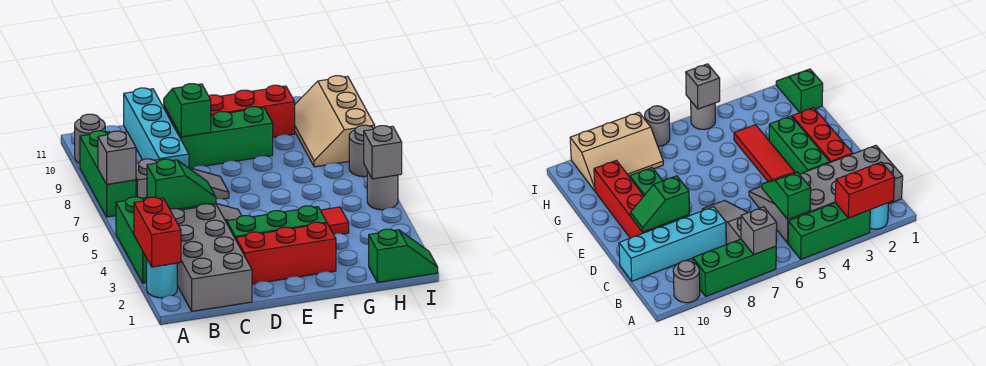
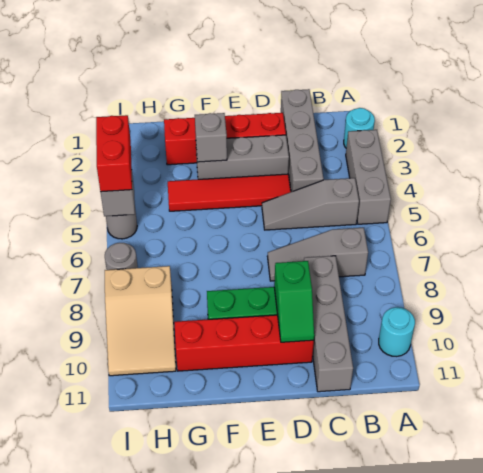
red brick A2:A3 level 2 -> red brick I4:I5 level 3
green brick A3:A5 level 1 -> grey brick A3:A5 level 1
green brick A7:A9 level 1 -> none
grey brick A7 level 2 -> grey brick F3 level 2
grey round brick A10 level 1 -> cyan round brick A10 level 1
grey brick B1:C4 level 1 -> grey brick C1:C4 level 1
green slope B5:C5 level 2 top B -> none
cyan brick C8:C11 level 1 -> grey brick C8:C11 level 1
red brick D2:F2 level 1 -> red brick D2:G2 level 1
green brick D3:F3 level 1 -> grey brick D3:F3 level 1
green slope H1:I1 level 1 top H -> none
tan slope H8:I10 level 1 top I -> tan slope H8:I10 level 1 top 8

